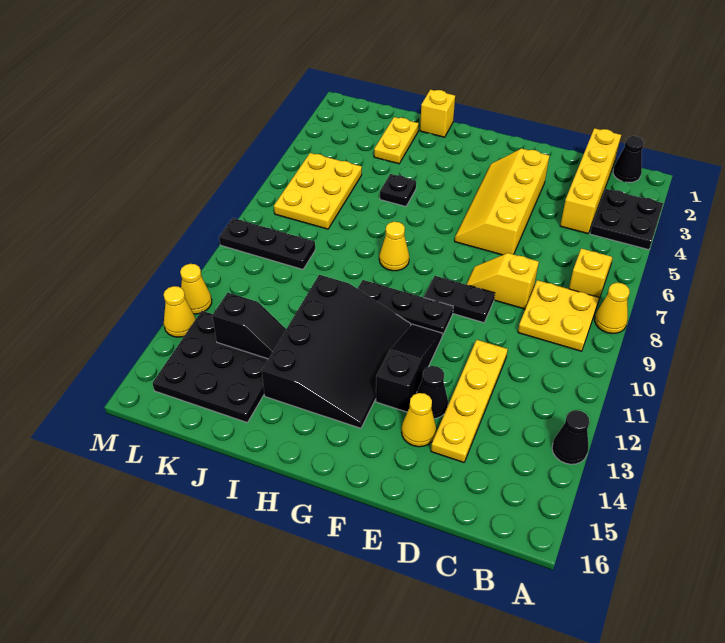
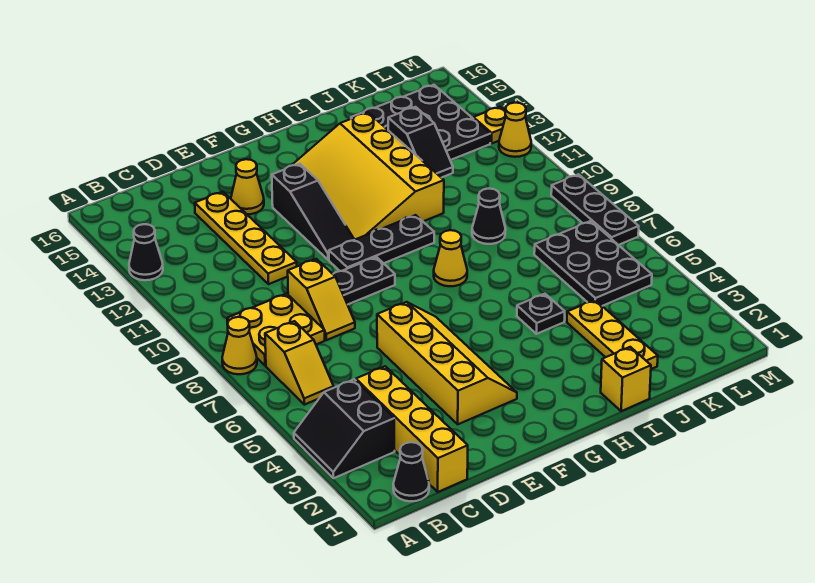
black plate A3:B4 level 1 -> black slope A3:B4 level 1 top B
yellow slope D8:E8 level 1 top D -> yellow slope D8:D9 level 1 top 9
black cone E13 level 1 -> black cone J9 level 1
black slope G11:I14 level 1 top I -> yellow slope G11:I14 level 1 top I
yellow plate J2:J3 level 1 -> yellow plate J2:J4 level 1
black slope J13:K13 level 2 top K -> black slope J12:J13 level 2 top 13
yellow plate K5:L7 level 1 -> black plate K5:L7 level 1
black plate K9:M9 level 1 -> black plate M7:M9 level 1
yellow cone M13 level 1 -> yellow plate M13 level 1

